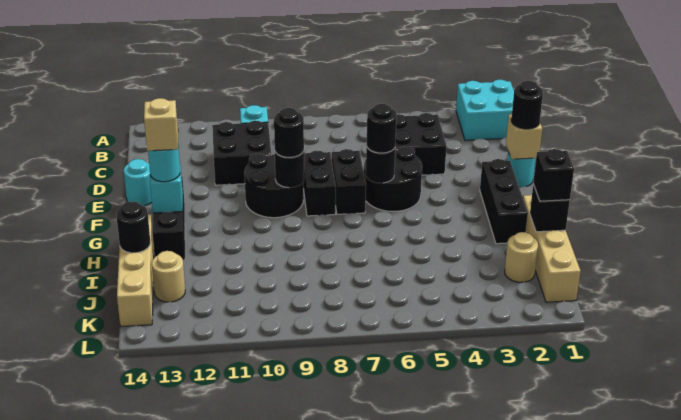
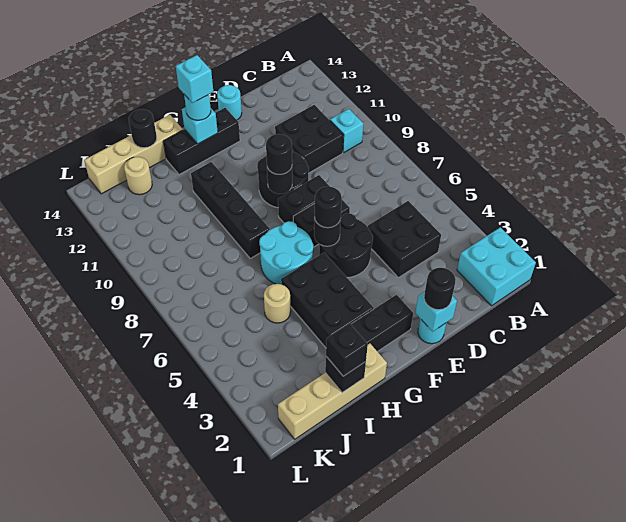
tan brick E1 level 2 -> cyan brick E1 level 2
none -> black brick G3:H5 level 1
none -> cyan round brick G6:H7 level 1
tan brick G13 level 4 -> cyan brick G13 level 4
none -> black brick H8:H11 level 1
tan round brick J2 level 1 -> tan round brick I5 level 1

